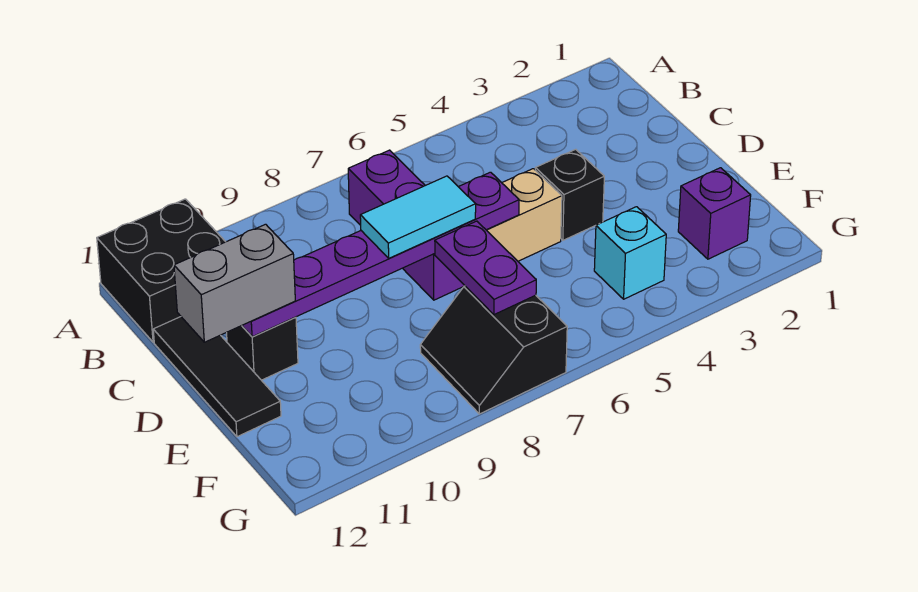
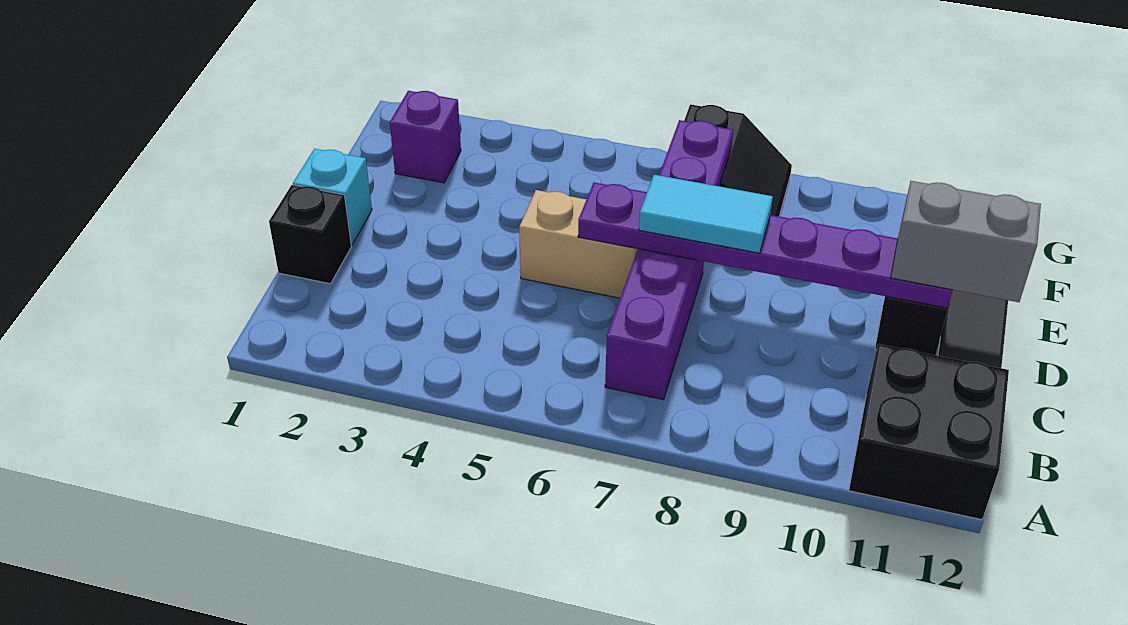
black brick D4 level 1 -> black brick C1 level 1
cyan brick F4 level 1 -> cyan brick D1 level 1

